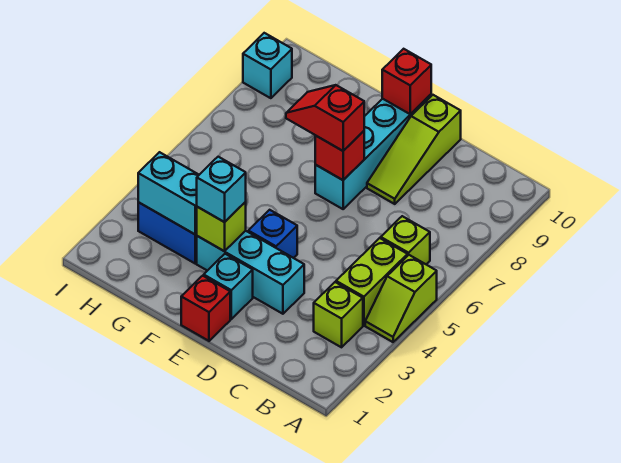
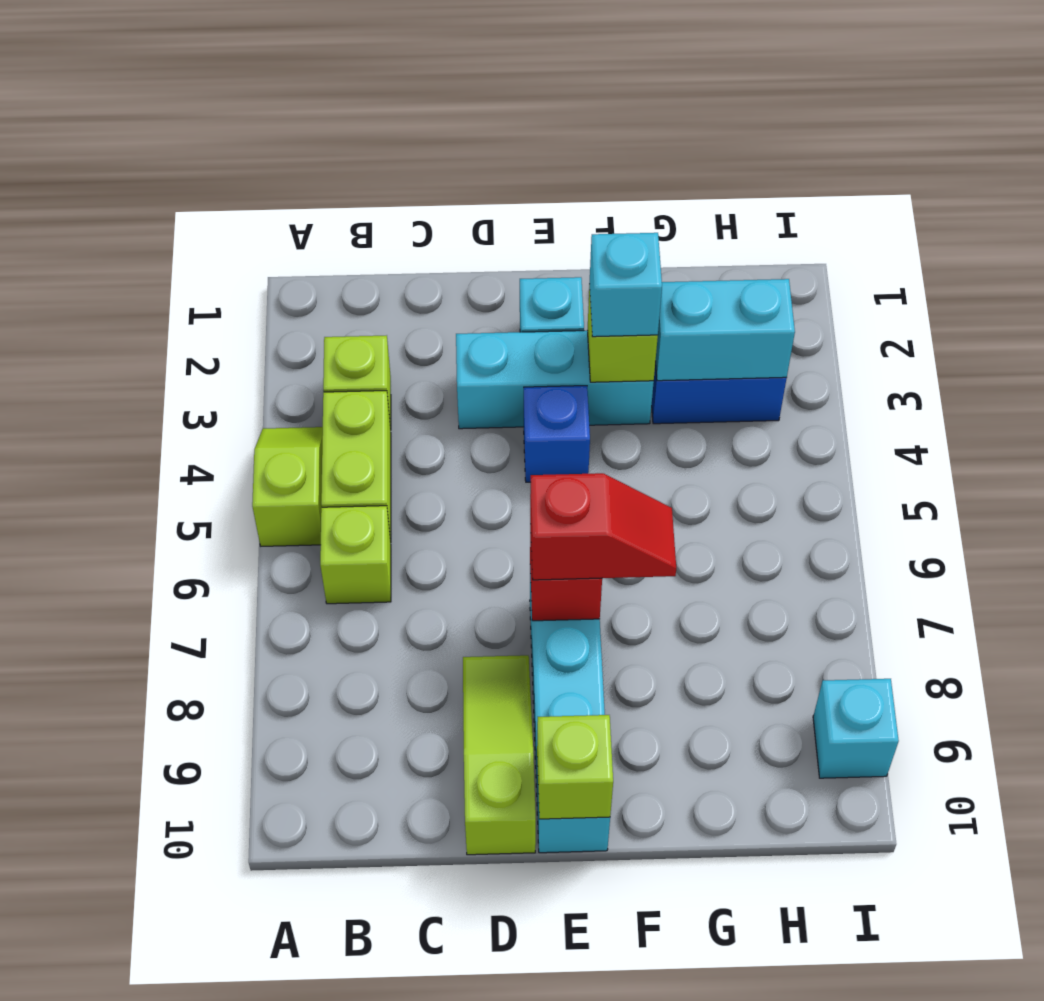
red brick E1 level 1 -> none
red brick E10 level 2 -> lime brick E10 level 2

